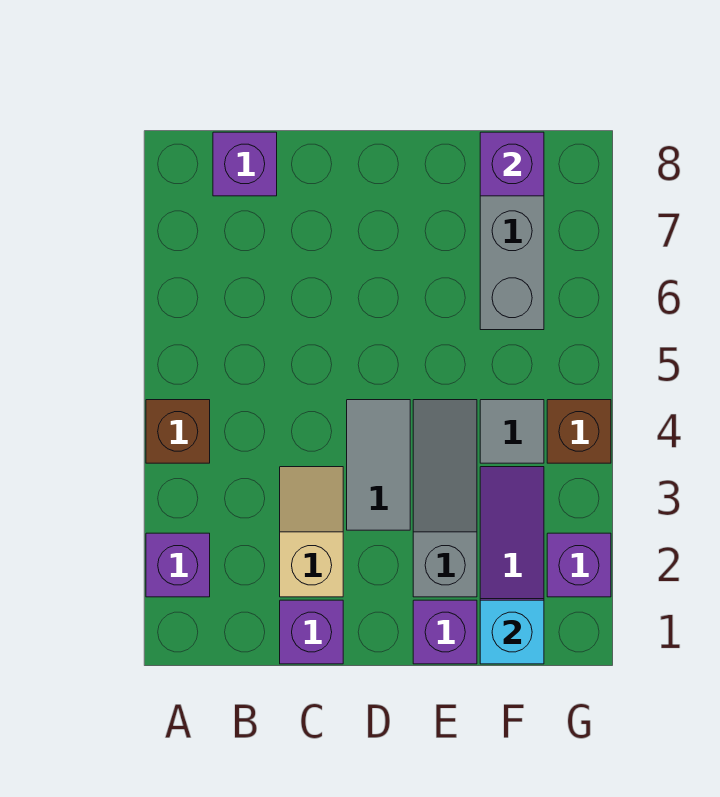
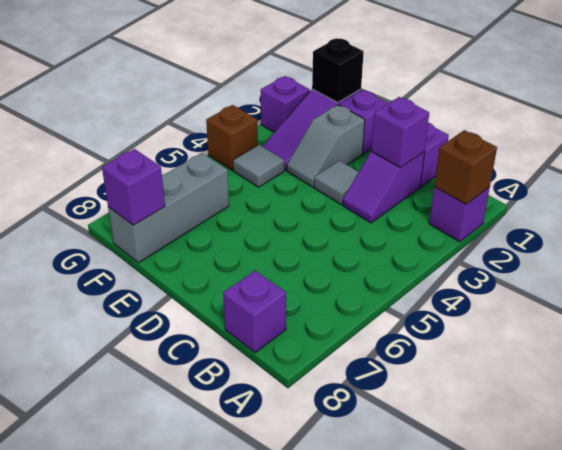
brown brick A4 level 1 -> brown brick A2 level 2
tan slope C2:C3 level 1 top 2 -> purple slope C2:C3 level 1 top 2
none -> purple brick C2 level 2
grey tile D3:D4 level 1 -> grey tile D3 level 1
grey slope E2:E4 level 1 top 2 -> grey slope E2:E3 level 1 top 2
cyan brick F1 level 2 -> black brick F1 level 2

